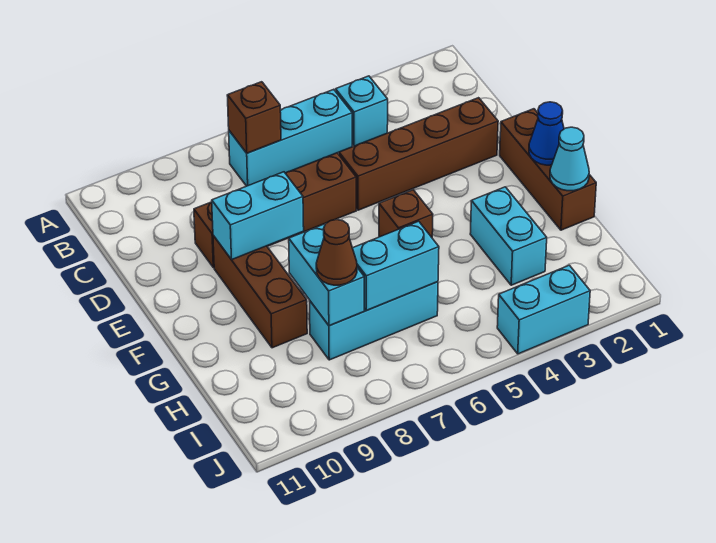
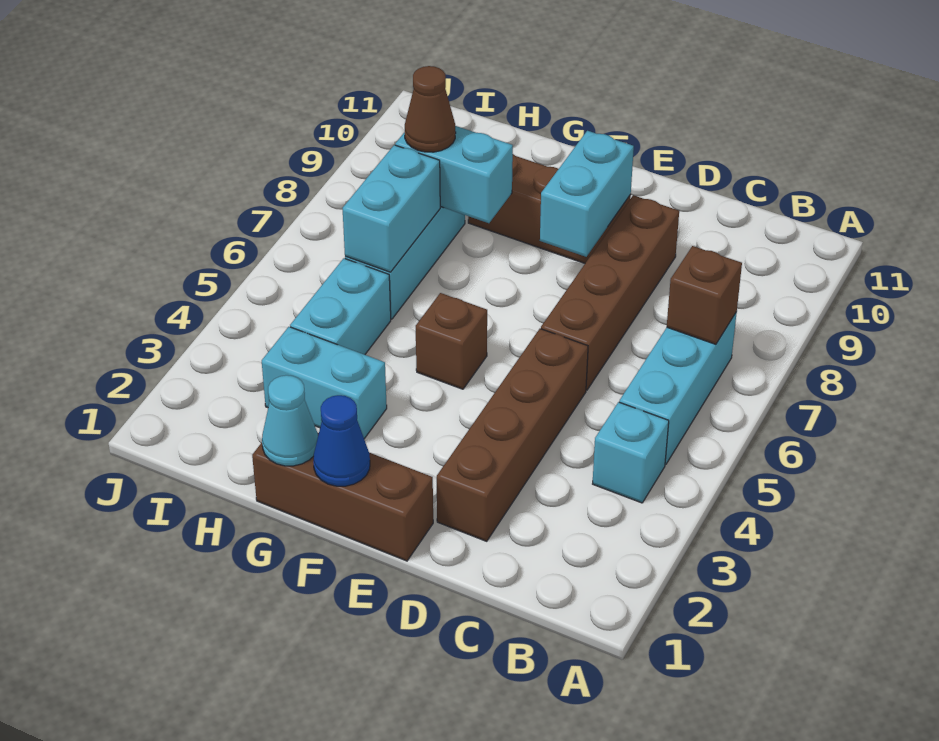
cyan brick J3:J4 level 1 -> cyan brick H4:H5 level 1

